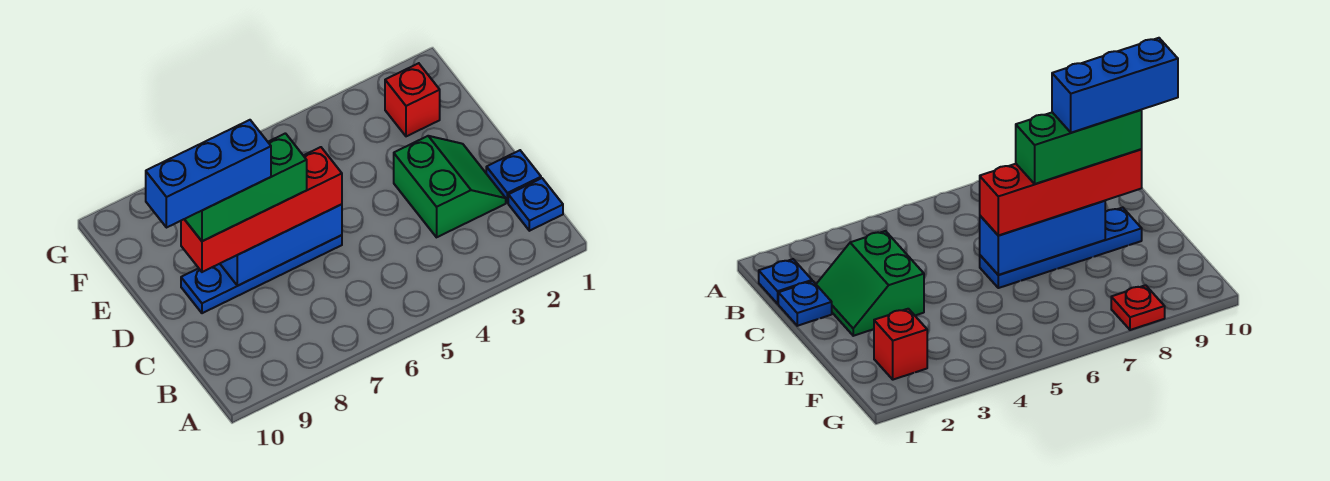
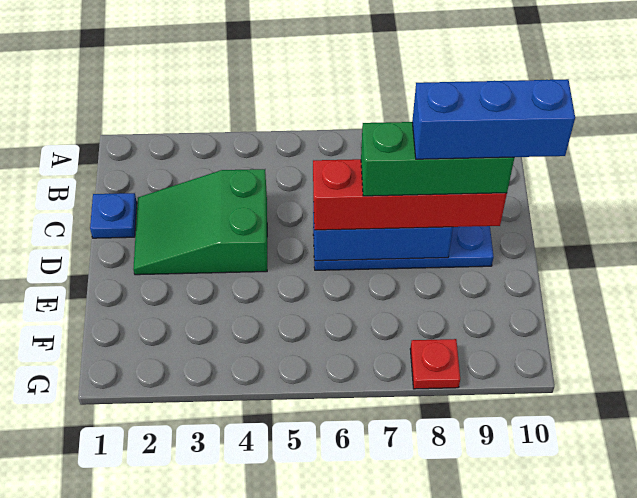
blue plate B1 level 1 -> none
green slope C2:D3 level 1 top 3 -> green slope C2:D4 level 1 top 4
red brick F2 level 1 -> none

